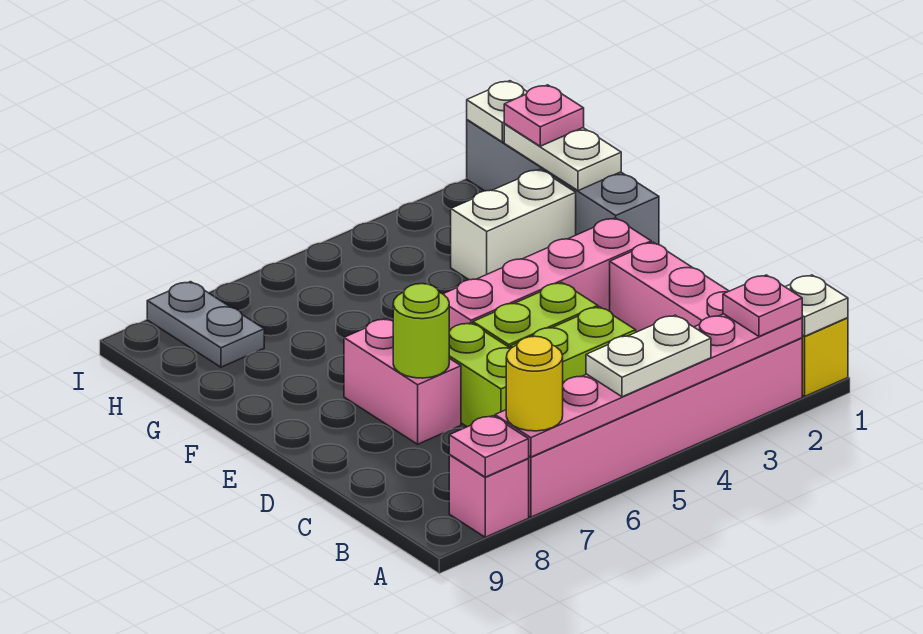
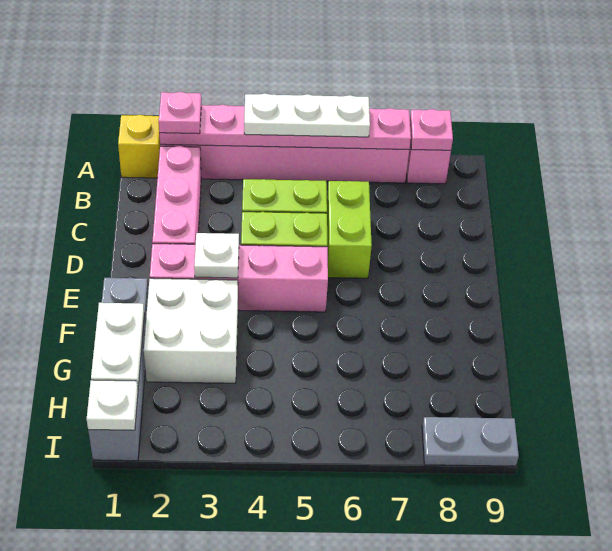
white plate A1 level 2 -> white plate E3 level 2
white plate A4:A5 level 3 -> white plate A4:A6 level 3
yellow round brick A7 level 3 -> none
pink brick D7:E7 level 1 -> none
lime round brick D7 level 2 -> none
white brick G2:G3 level 1 -> white brick F2:G3 level 1
pink plate H1 level 3 -> none
grey plate H8:I8 level 1 -> grey plate I8:I9 level 1

